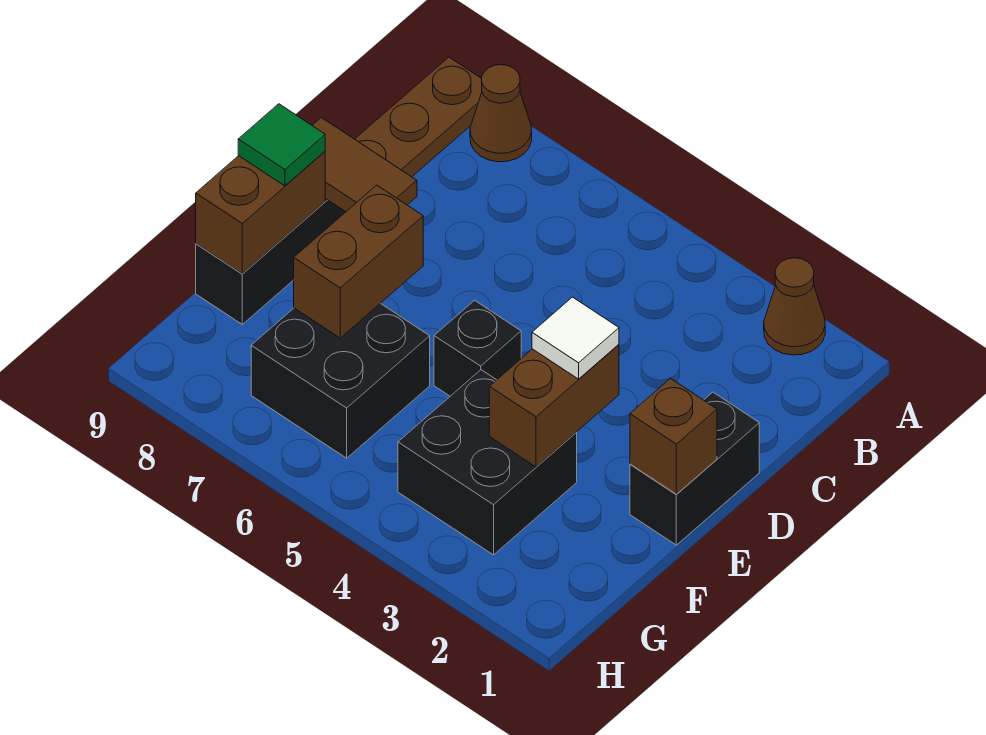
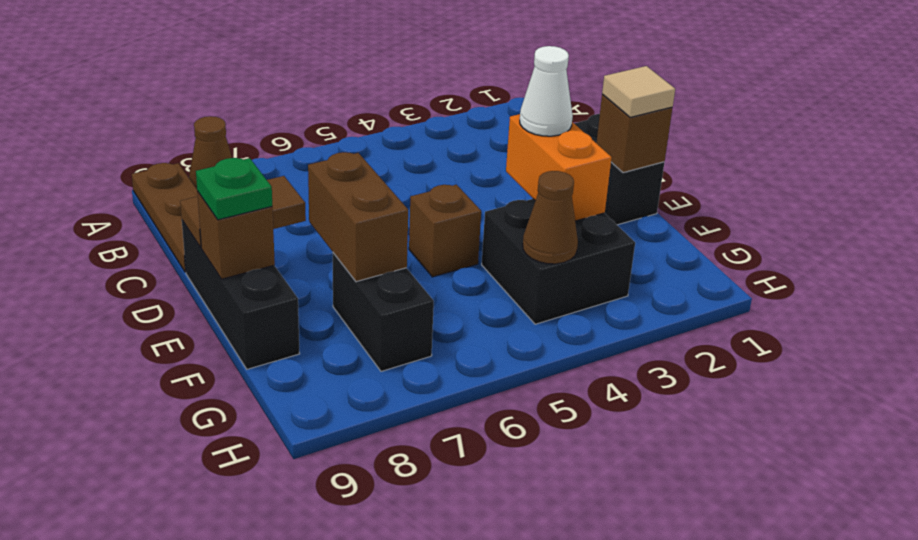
brown cone A2 level 1 -> brown cone G4 level 2
none -> tan tile E1 level 3
brown brick E3:F3 level 2 -> orange brick E3:F3 level 2
white tile E3 level 3 -> white cone E3 level 3
black brick E5 level 1 -> brown brick E5 level 1
brown brick E9:F9 level 2 -> brown brick E9 level 2
green tile E9 level 3 -> green plate E9 level 3
black brick F6:G7 level 1 -> black brick F7:G7 level 1

